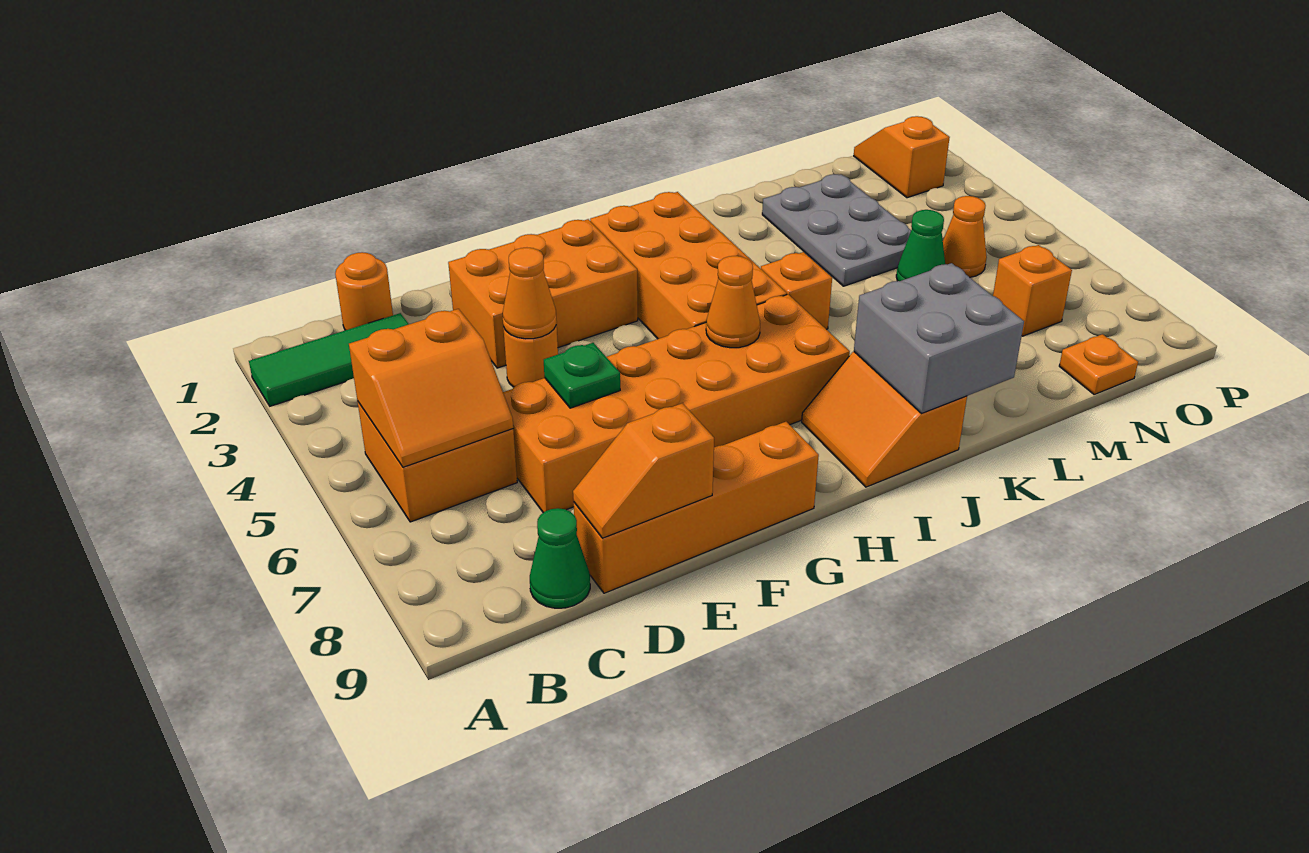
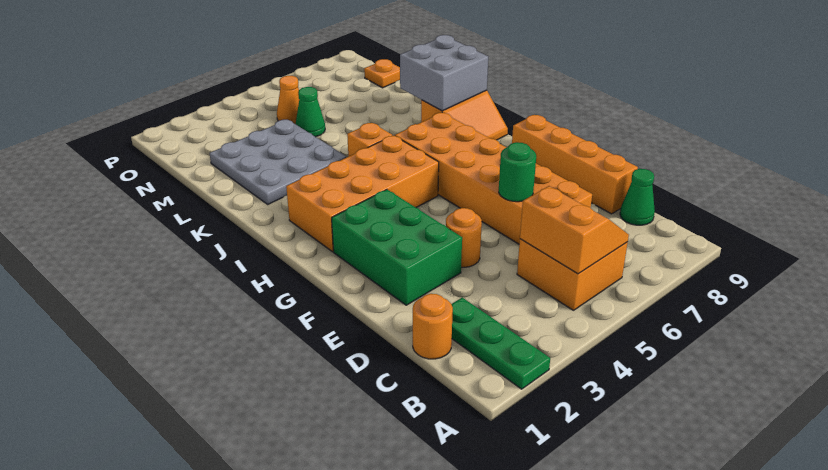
green tile A2:C2 level 1 -> green plate A2:C2 level 1
orange slope D9:E9 level 2 top E -> none
orange brick E2:G3 level 1 -> green brick E2:G3 level 1
orange cone E4 level 2 -> none
green plate E6 level 2 -> green round brick E6 level 2
orange cone H6 level 2 -> none
grey plate L2:M4 level 1 -> grey plate K2:M4 level 1
orange brick N7 level 1 -> none
orange slope O1:O2 level 1 top 2 -> none

